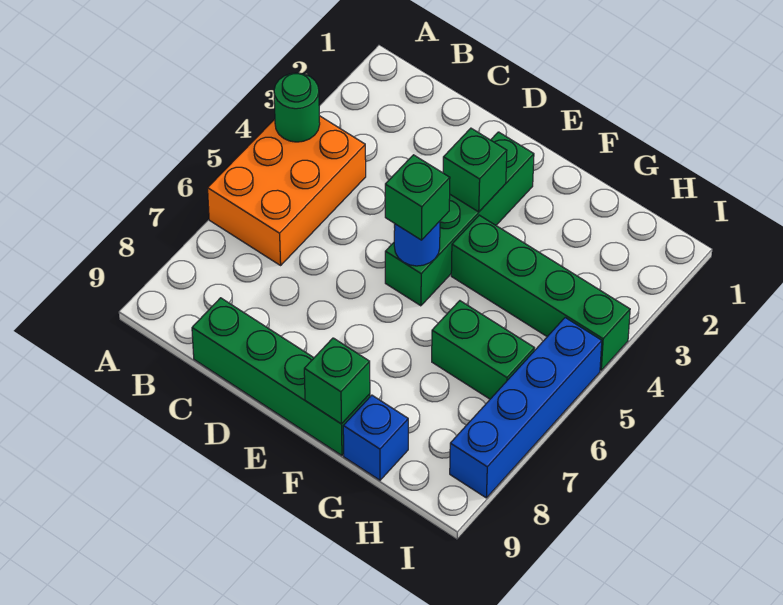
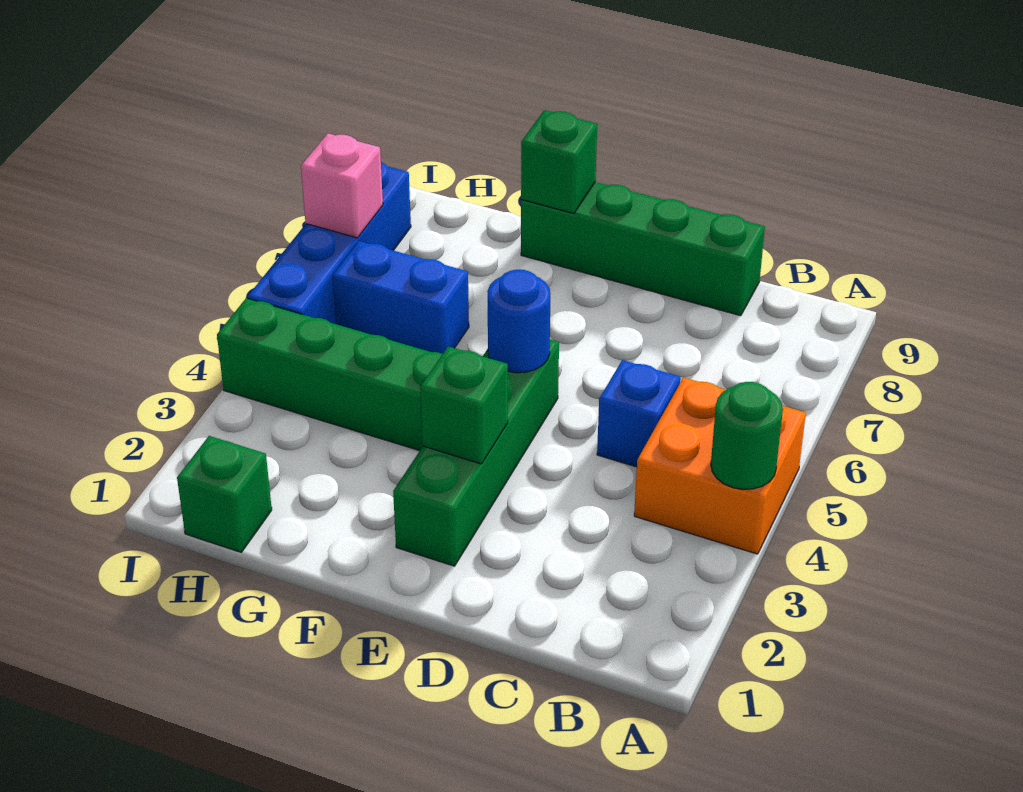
orange brick A4:B6 level 1 -> orange brick A4:B5 level 1
green brick E5 level 3 -> green brick H1 level 1
green brick G6:H6 level 1 -> blue brick G6:H6 level 1
blue brick G9 level 1 -> blue brick C5 level 1
none -> pink brick I7 level 2

